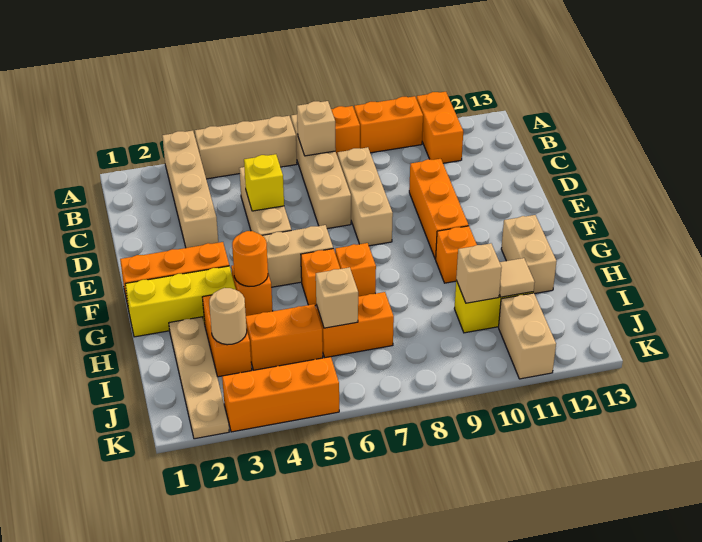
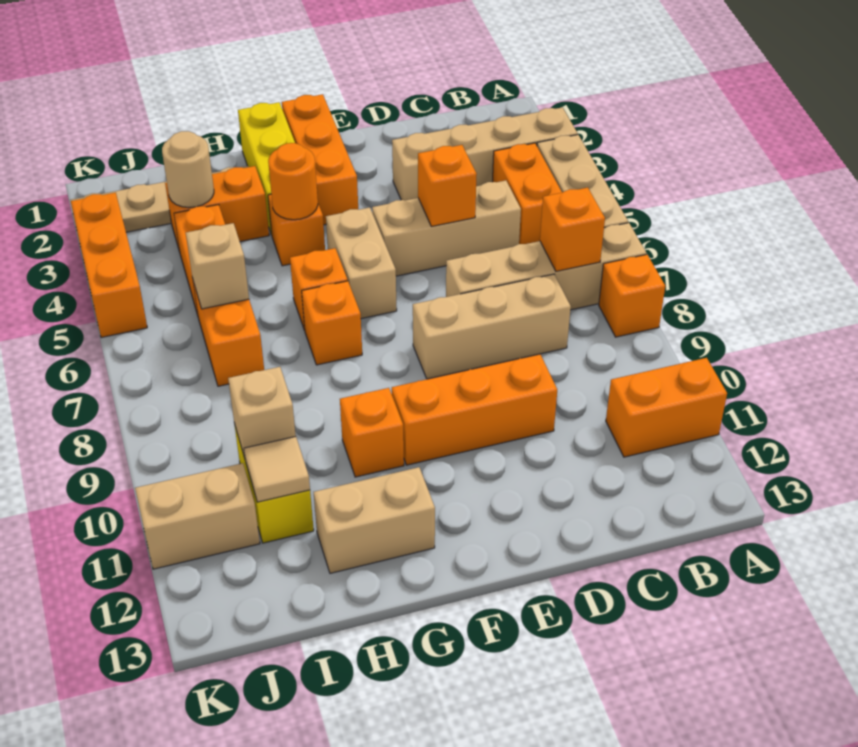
orange brick A9:A10 level 1 -> orange brick B4:B5 level 1
tan brick B7 level 2 -> orange brick B7 level 2
yellow brick D5 level 2 -> orange brick D5 level 2

